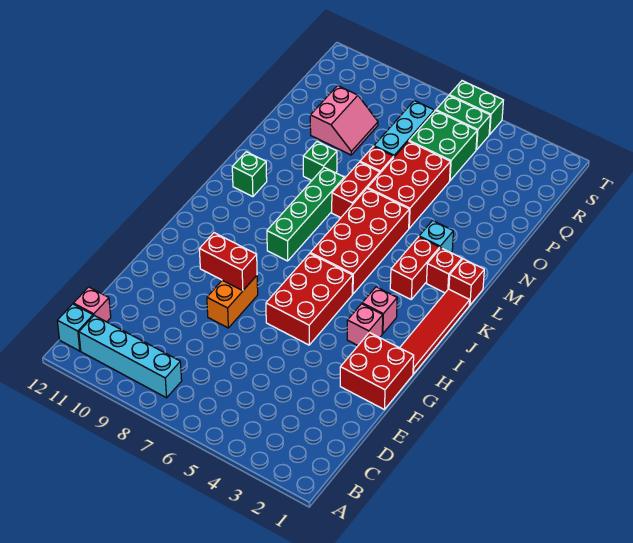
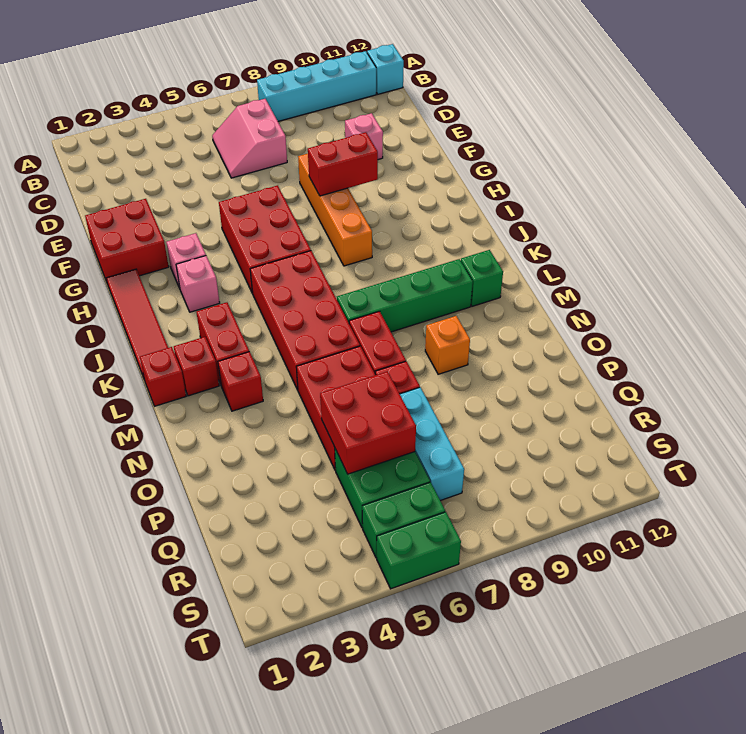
pink brick C12 level 1 -> pink brick E10 level 1
orange brick F8:G8 level 1 -> orange brick F8:I8 level 1
green brick J8:M8 level 1 -> green brick L7:L10 level 1
cyan brick M3 level 1 -> red brick M3 level 1
green brick N9 level 1 -> orange brick N9 level 1
none -> red brick P5:Q6 level 2
pink slope P9:Q10 level 1 top 10 -> pink slope C6:D7 level 1 top 7

